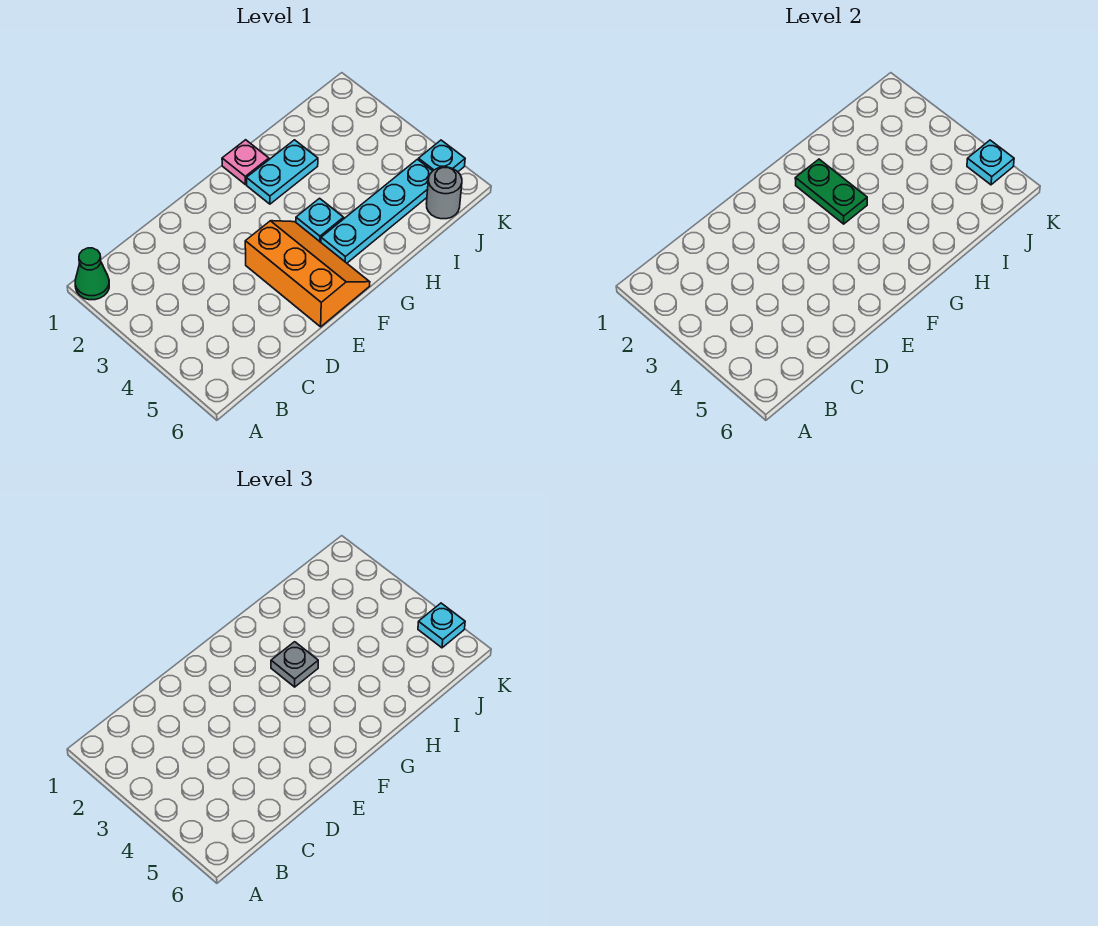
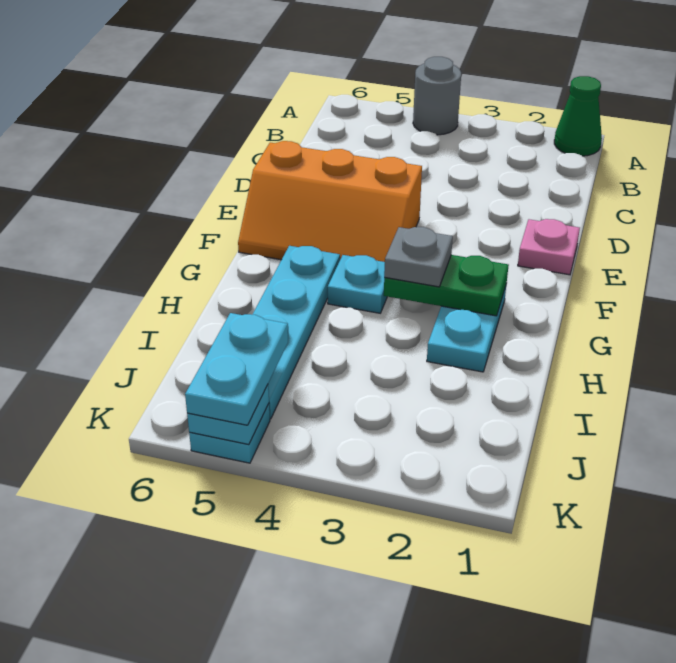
pink plate G1 level 1 -> pink plate E1 level 1
grey round brick J6 level 1 -> grey round brick A4 level 1
cyan plate K5 level 3 -> cyan plate J5:K5 level 3

